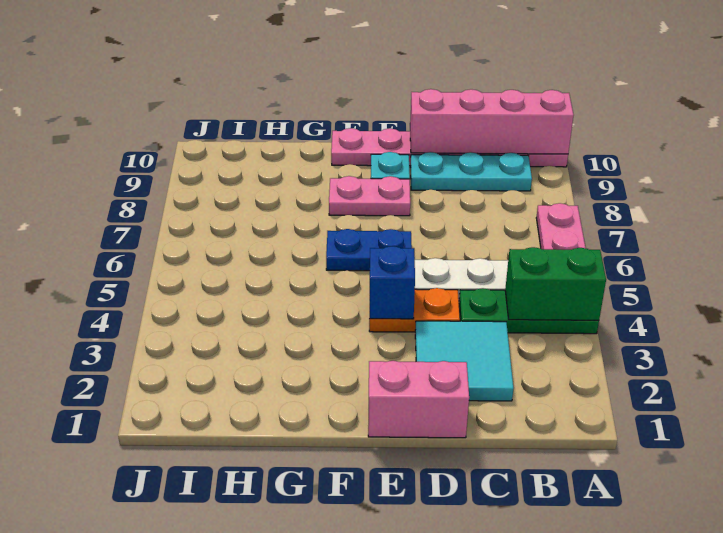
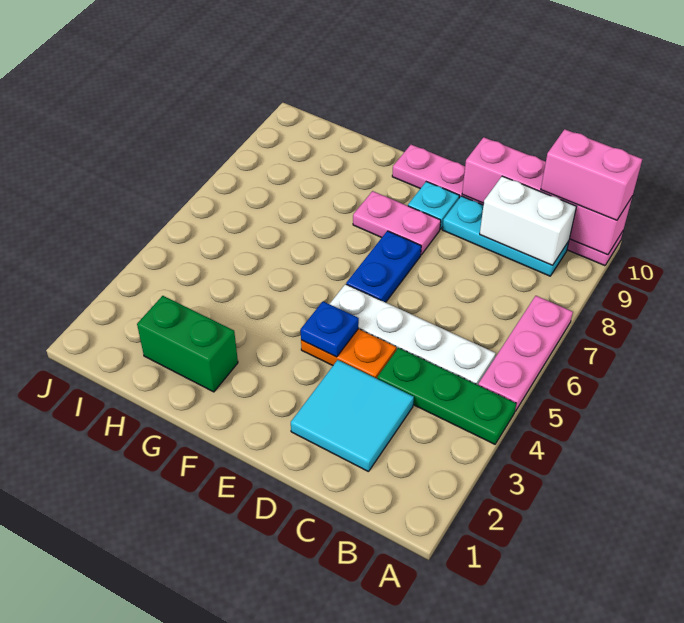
green brick A4:B4 level 2 -> green brick G2:H2 level 1
none -> white brick B9:C9 level 2
pink brick D1:E1 level 1 -> pink brick A10:B10 level 3
blue brick E4 level 2 -> blue plate E4 level 2
blue plate E6:F6 level 1 -> blue plate E6:E7 level 1

